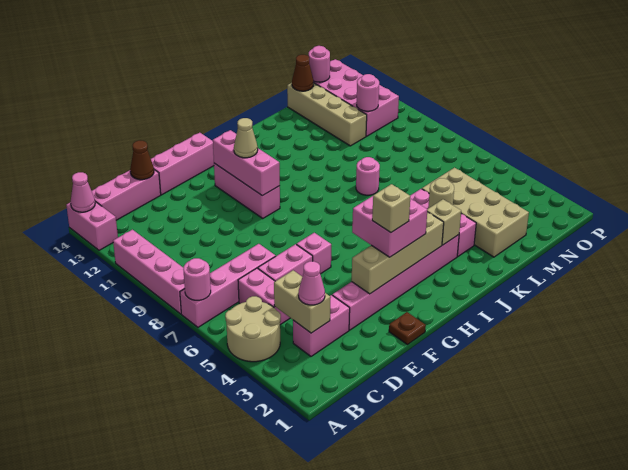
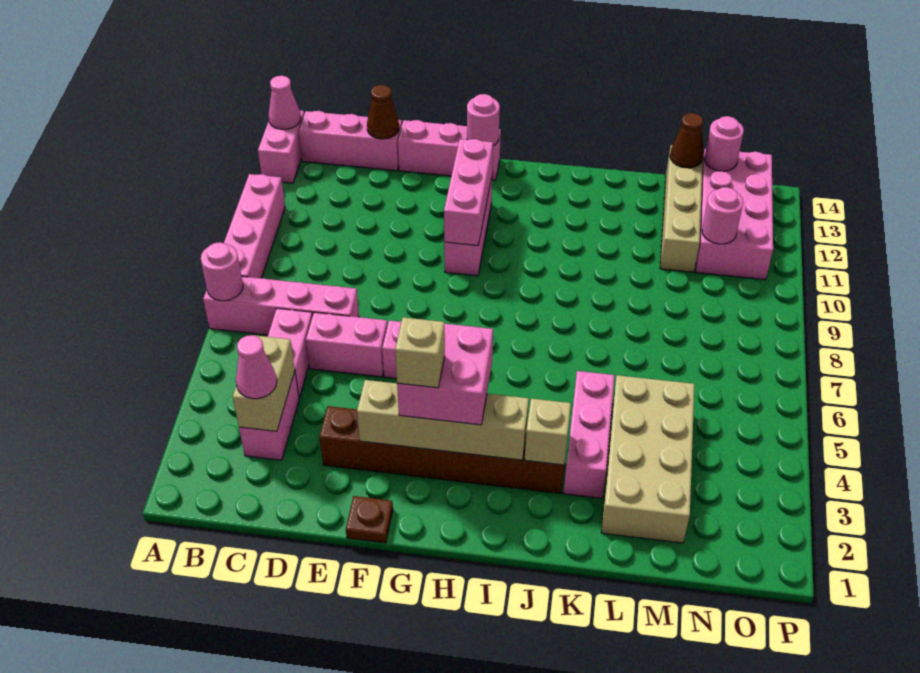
tan round brick A4:B5 level 1 -> none
pink brick C3:D3 level 1 -> pink brick C3:C4 level 1
pink brick E3:J3 level 1 -> brown brick E3:J3 level 1
tan cone G11 level 3 -> none
tan round brick K4 level 2 -> none
pink round brick K8 level 1 -> pink round brick G14 level 2

